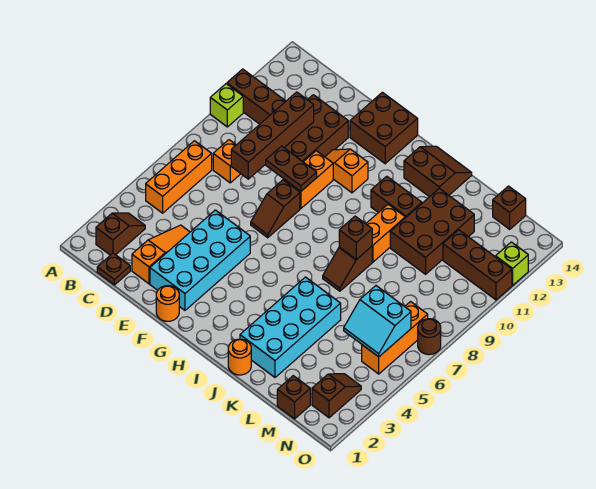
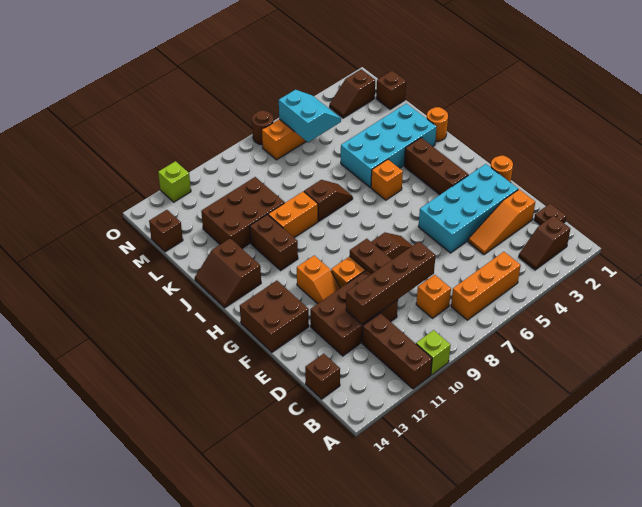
none -> orange brick I5 level 1
brown brick J8 level 2 -> brown brick C14 level 1
brown brick M11:O11 level 1 -> brown brick G3:I3 level 1

